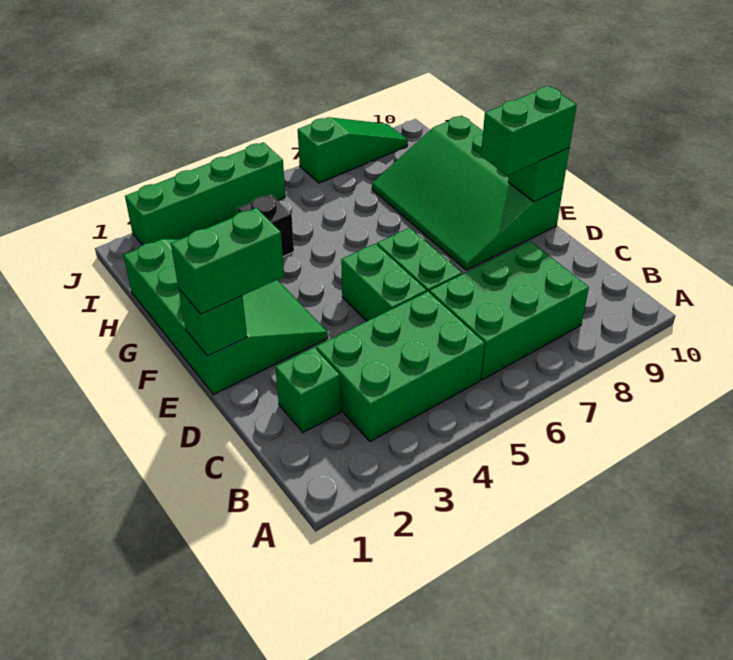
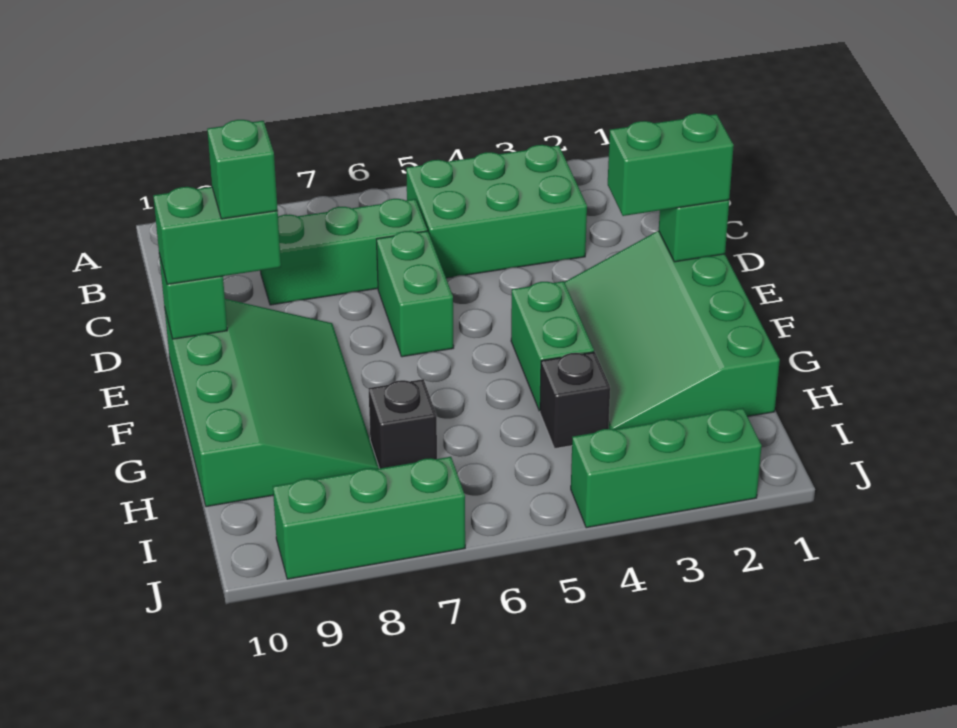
green brick B6:C8 level 1 -> green brick C6:C8 level 1
green brick C2 level 1 -> green brick E9 level 4
green brick D5:E5 level 1 -> green brick F4:G4 level 1
none -> black brick H7 level 1
green brick J2:J5 level 1 -> green brick J2:J4 level 1
green slope J7:J9 level 1 top 7 -> green brick J7:J9 level 1

